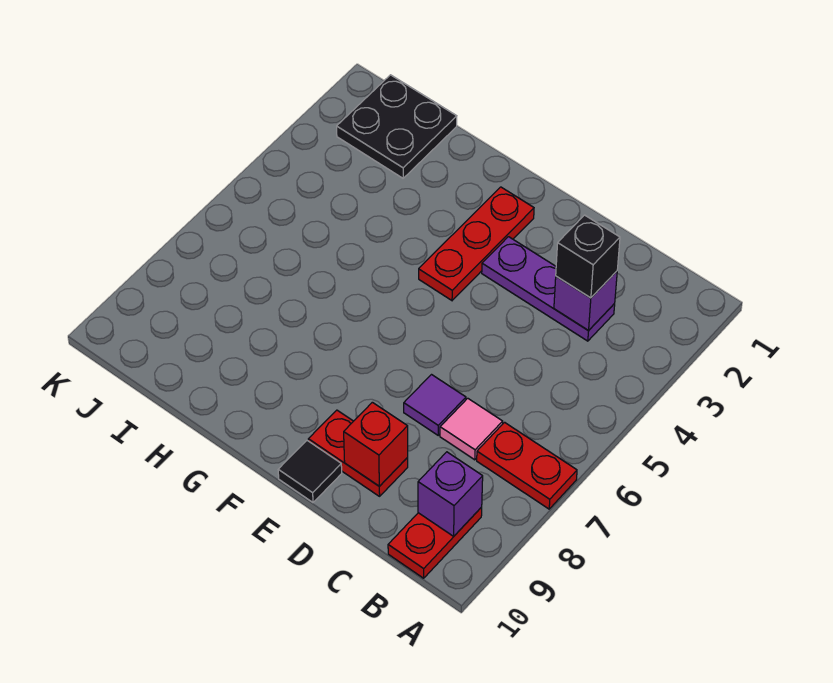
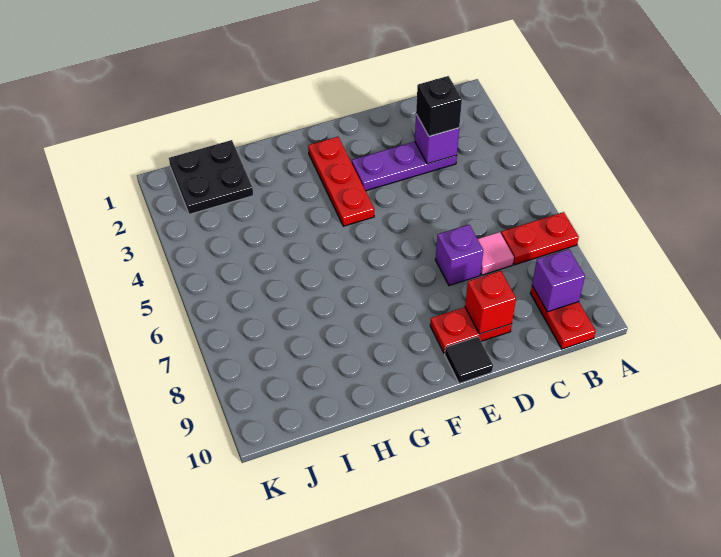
purple tile D7 level 1 -> purple brick D7 level 1

